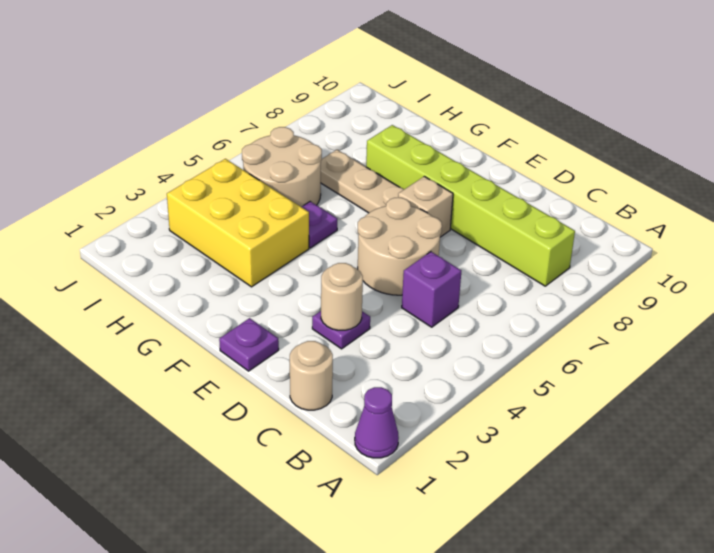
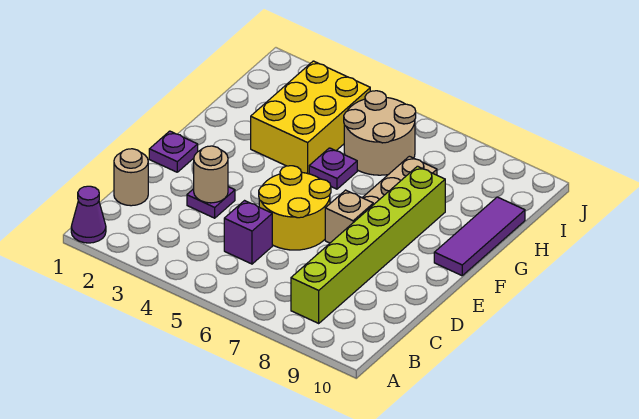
tan round brick D5:E6 level 1 -> yellow round brick D5:E6 level 1
none -> purple tile F10:H10 level 1

